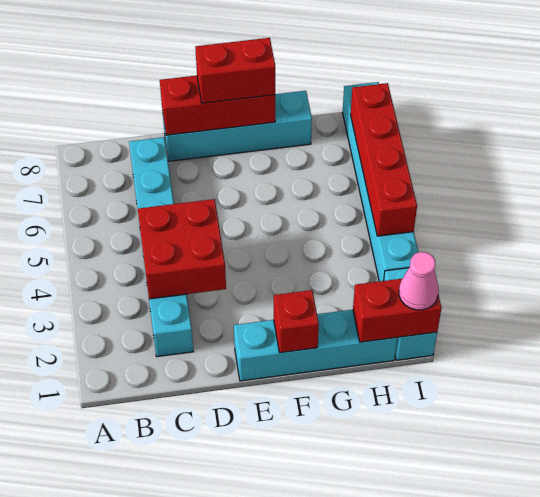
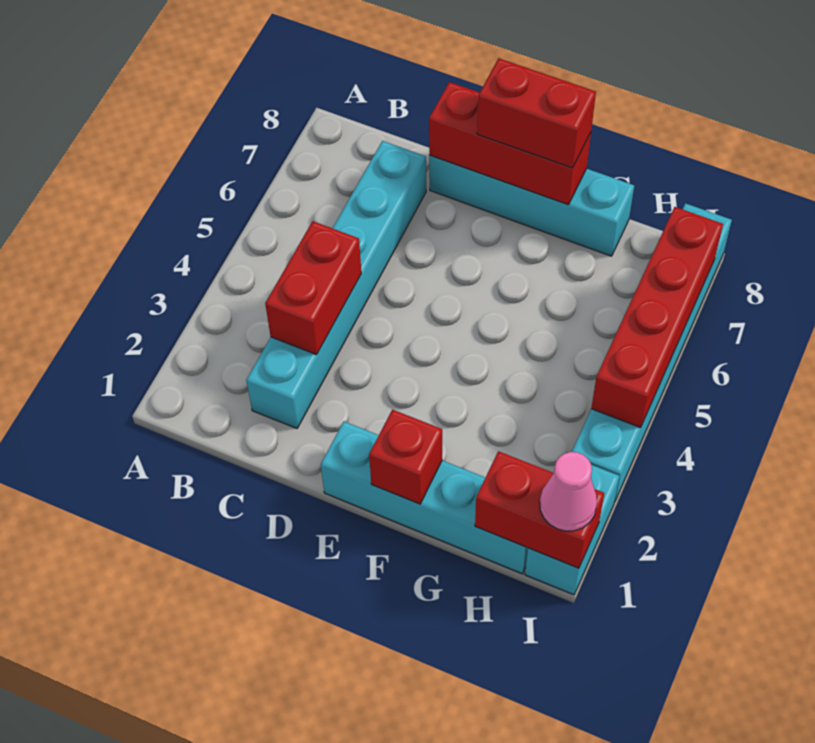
red brick C3:D4 level 2 -> red brick C3:C4 level 2

